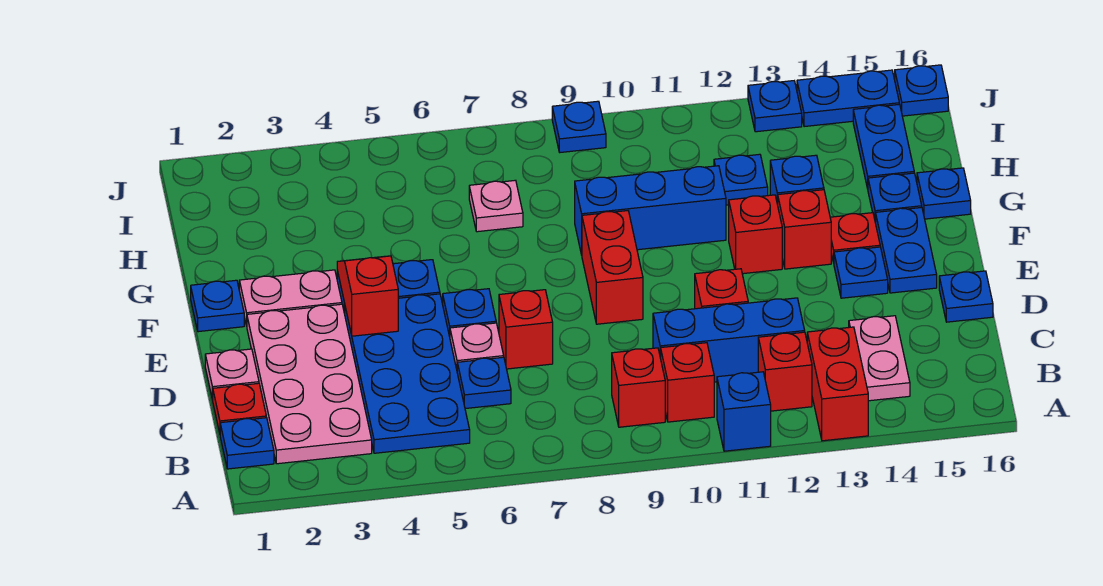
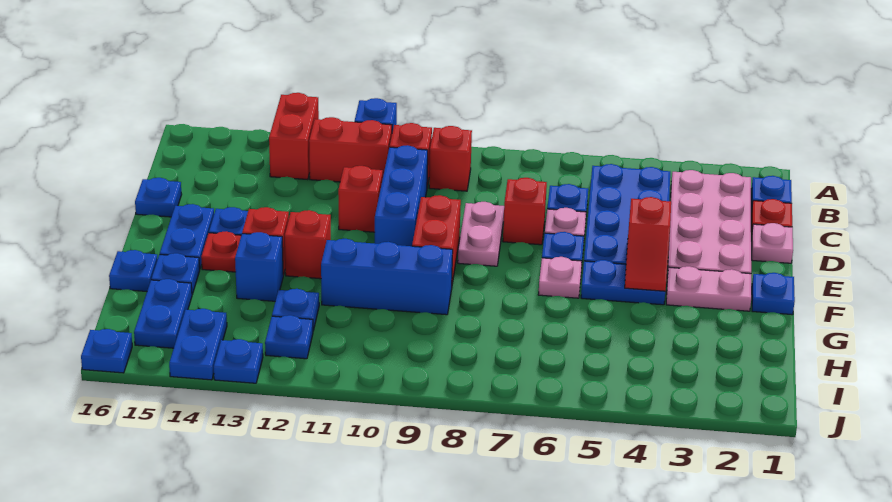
red brick B12 level 1 -> red brick B11:B12 level 1
pink plate B14:C14 level 1 -> pink plate D8:E8 level 1
blue brick C10:C12 level 1 -> blue brick C10:E10 level 1
pink plate H7 level 1 -> pink plate F6 level 1
blue plate J9 level 1 -> blue plate I12 level 1
blue plate J14:J15 level 1 -> blue plate I14:J14 level 1

